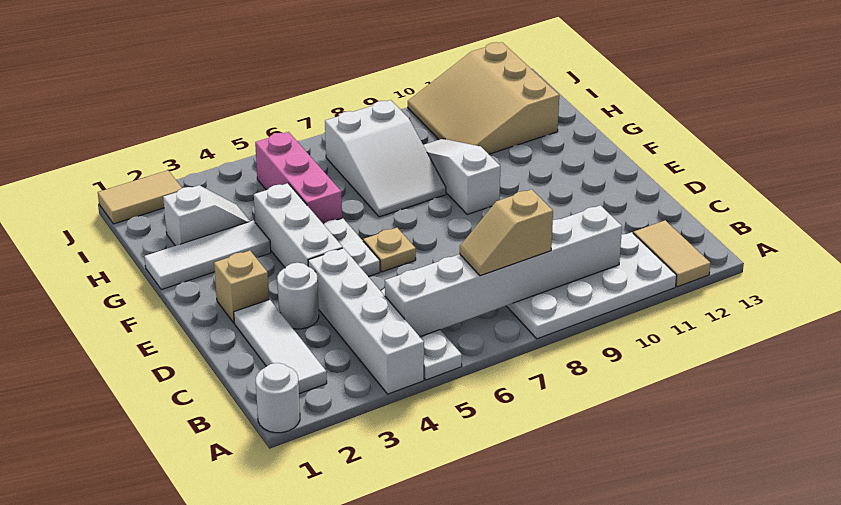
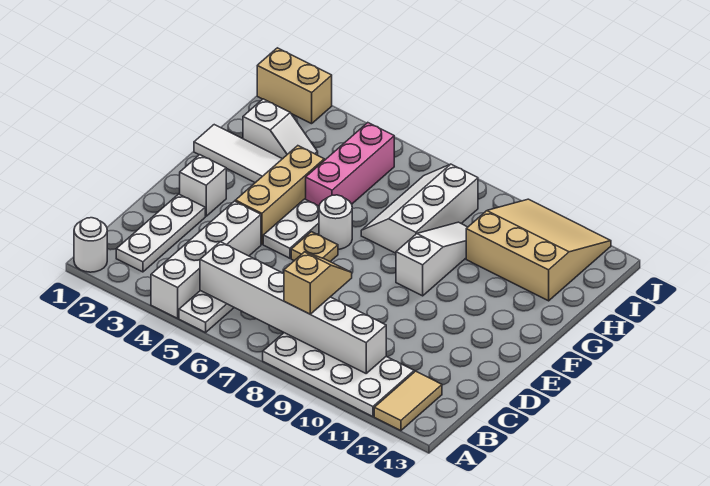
white tile B2:D2 level 1 -> white plate B2:D2 level 1
tan slope B7:B8 level 3 top 8 -> tan slope B8:C8 level 3 top B
white round brick D3 level 1 -> white round brick F6 level 1
tan brick E2 level 1 -> white brick E2 level 1
white brick E4:G4 level 1 -> tan brick E4:G4 level 1
white slope G7:I8 level 1 top I -> white slope G7:I8 level 1 top 8
tan slope H10:J12 level 1 top 12 -> tan slope H10:J12 level 1 top H
tan tile J1:J2 level 1 -> tan brick J1:J2 level 1

